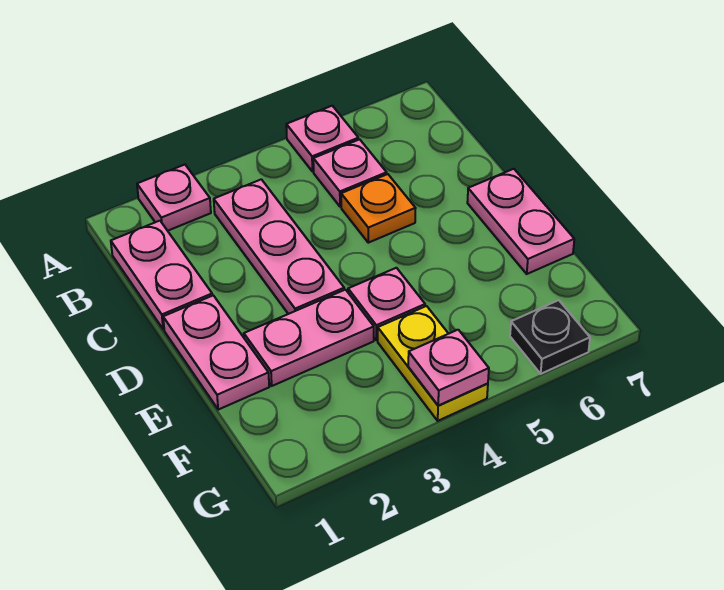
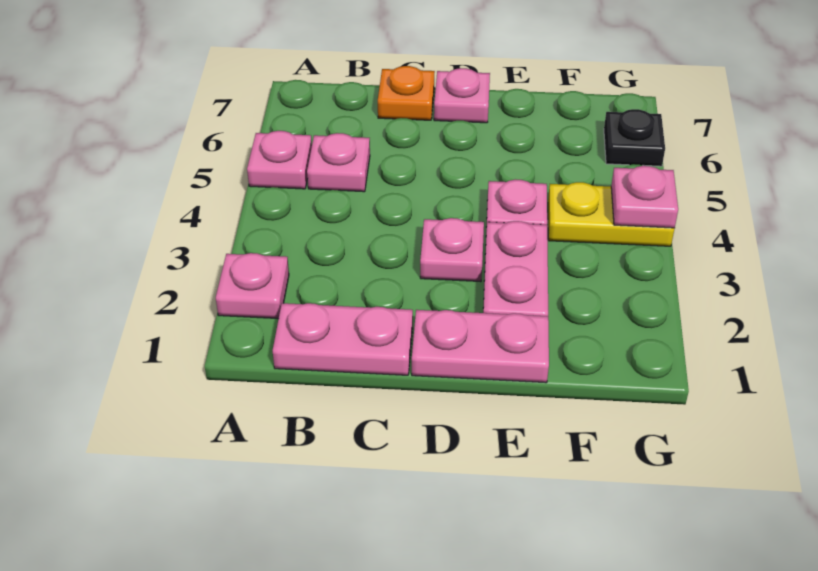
pink plate B3:D3 level 1 -> pink plate D3 level 1
orange plate C5 level 1 -> orange plate C7 level 1
pink plate D7:E7 level 1 -> pink plate D7 level 1

